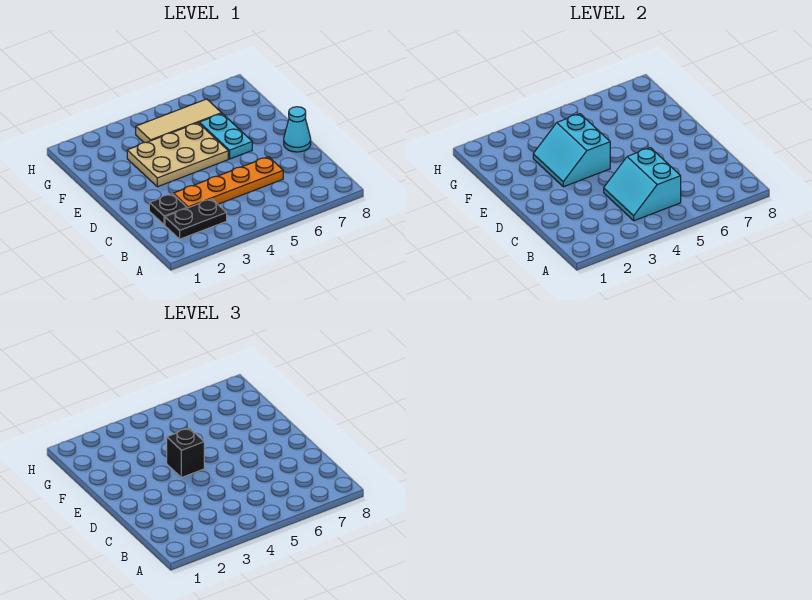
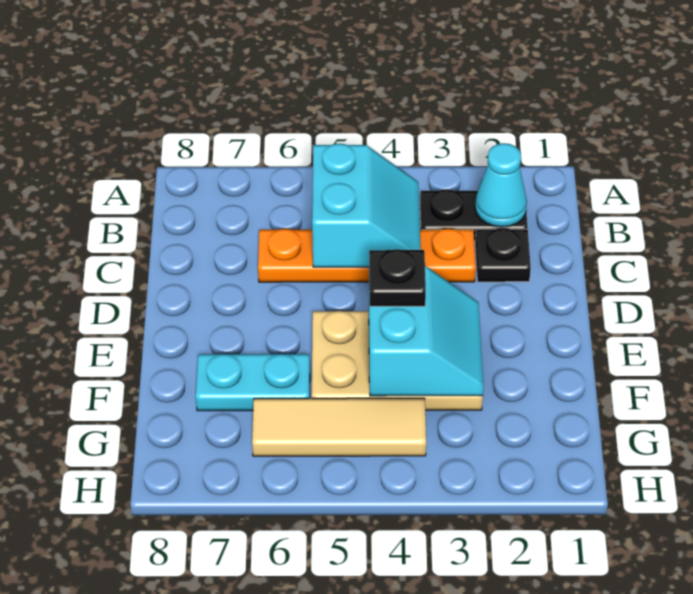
cyan cone D8 level 1 -> cyan cone B2 level 2
black brick E4 level 3 -> black plate E4 level 3
cyan plate E6:F6 level 1 -> cyan plate F6:F7 level 1

